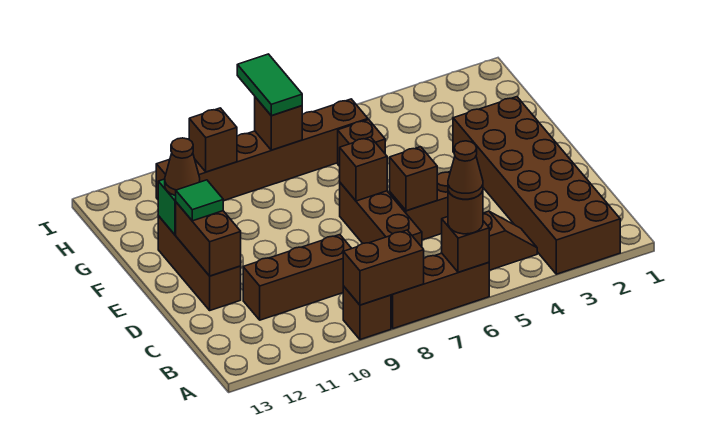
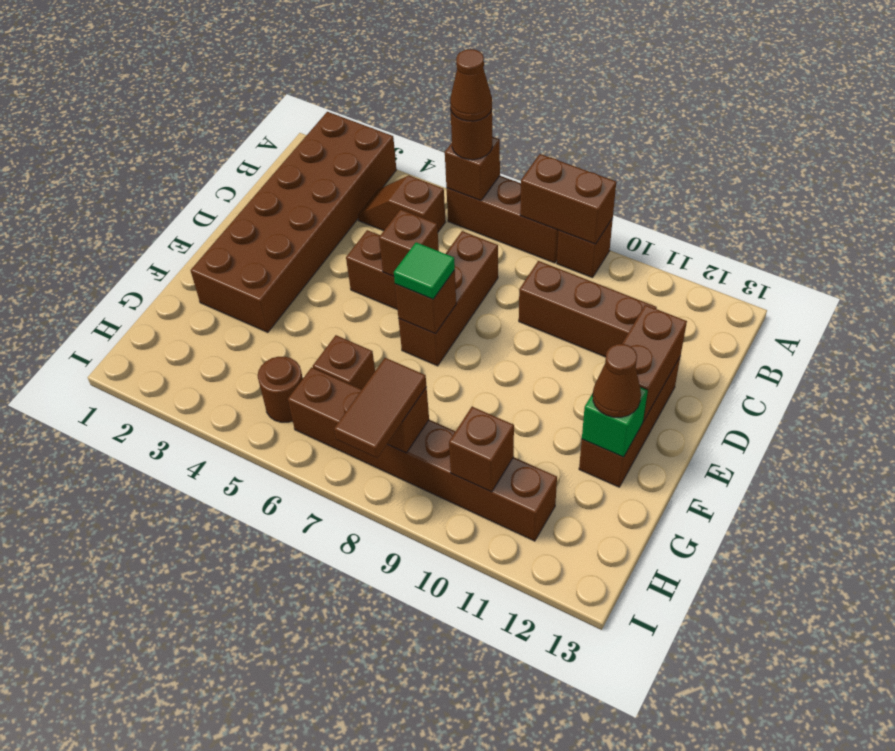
green tile E12 level 3 -> green tile E7 level 3
none -> brown round brick H5 level 1
green tile H8:I8 level 3 -> brown tile H8:I8 level 3

